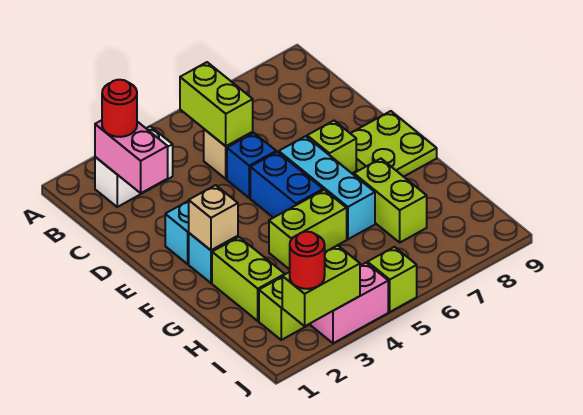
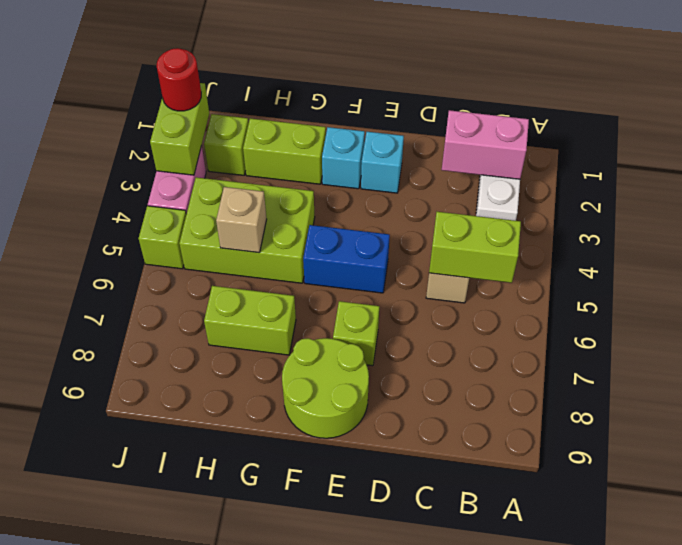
red round brick B2 level 3 -> none
blue brick D5 level 1 -> none
cyan brick E6:G6 level 1 -> none
lime plate E8:F9 level 1 -> lime round brick E8:F9 level 1
tan brick F2 level 2 -> tan brick H5 level 2
lime brick G4:G5 level 1 -> lime brick G4:I5 level 1

